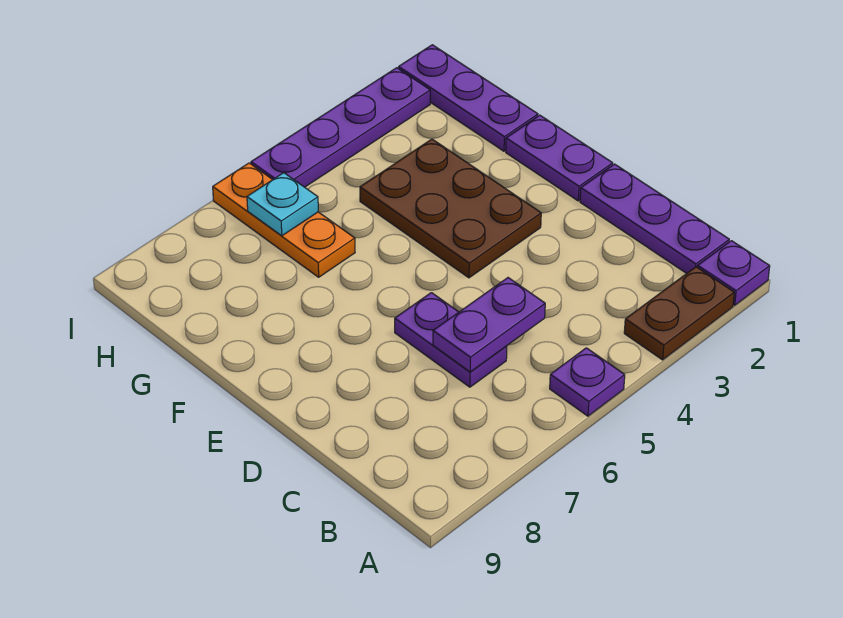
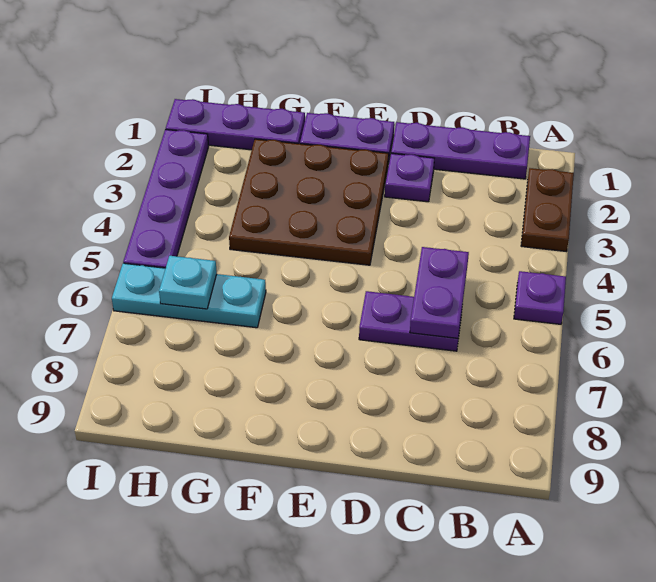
purple plate A1 level 1 -> purple plate D2 level 1
brown plate E3:G4 level 1 -> brown plate E2:G4 level 1
orange plate G6:I6 level 1 -> cyan plate G6:I6 level 1

